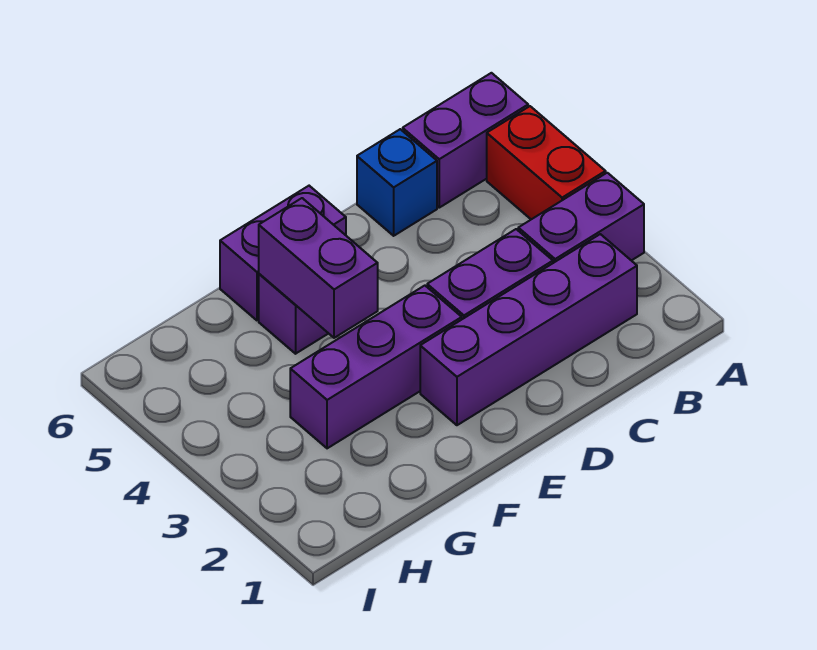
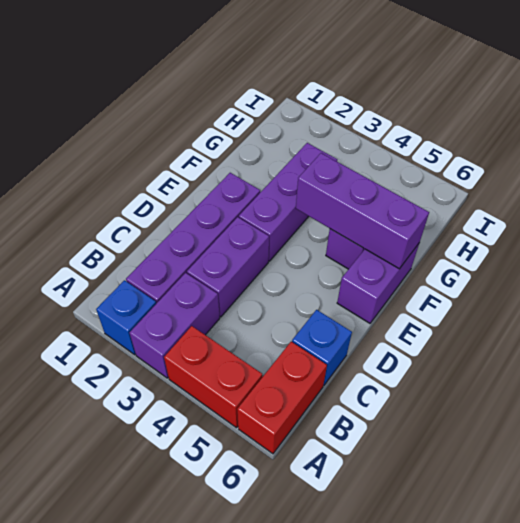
none -> blue brick A2 level 1
purple brick A6:B6 level 1 -> red brick A6:B6 level 1
purple brick F4:F5 level 2 -> purple brick F4:F6 level 2

